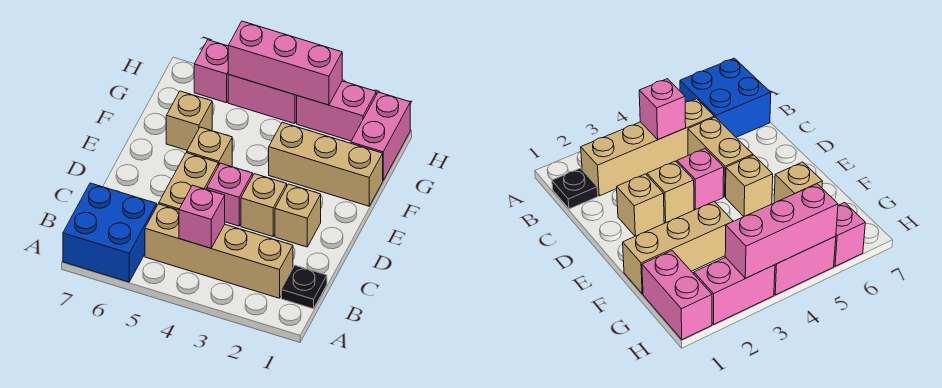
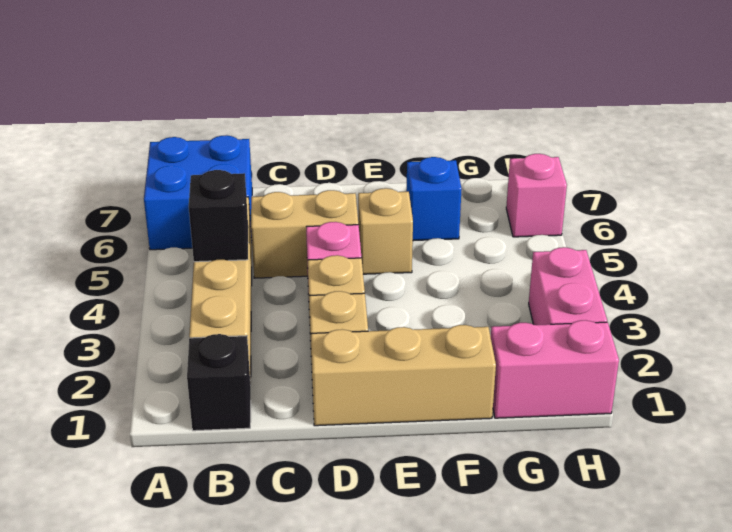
black plate B1 level 1 -> black brick B1 level 1
pink brick B4 level 2 -> black brick B4 level 2
tan brick F1:F3 level 1 -> tan brick D1:F1 level 1
tan brick F6 level 1 -> blue brick F6 level 1
pink brick H3:H5 level 2 -> none
pink brick H4:H5 level 1 -> none

